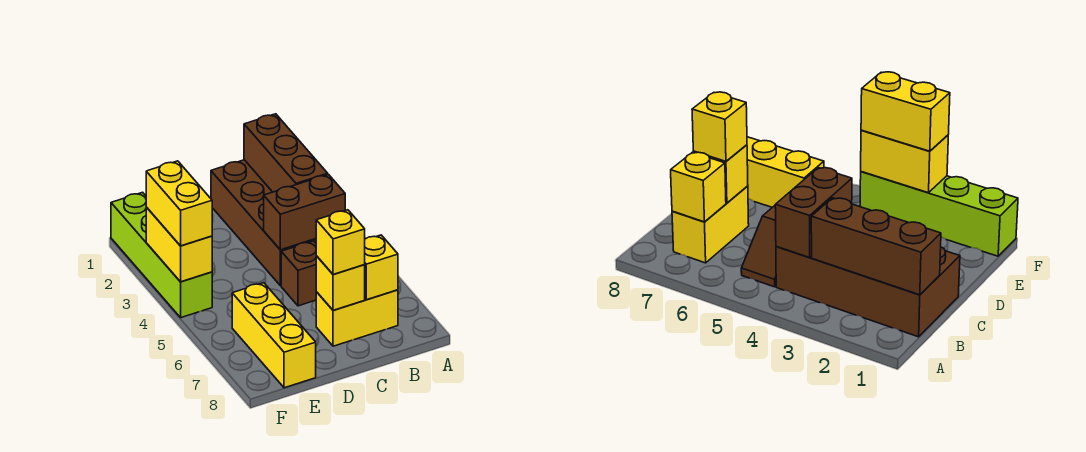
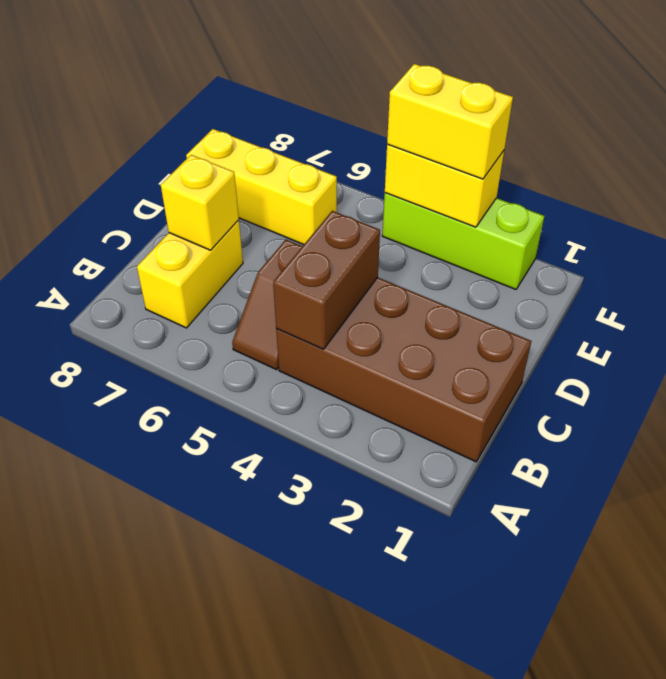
brown brick B1:B3 level 2 -> none
yellow brick B7 level 2 -> none
yellow brick C7 level 3 -> none
lime brick F1:F4 level 1 -> lime brick F2:F4 level 1

